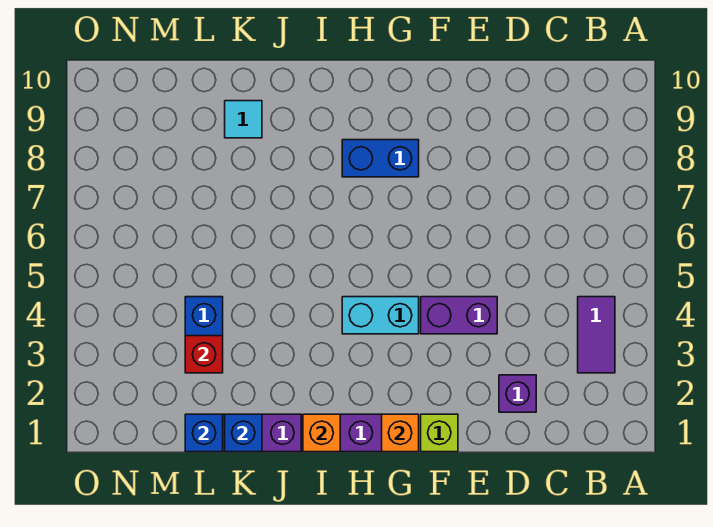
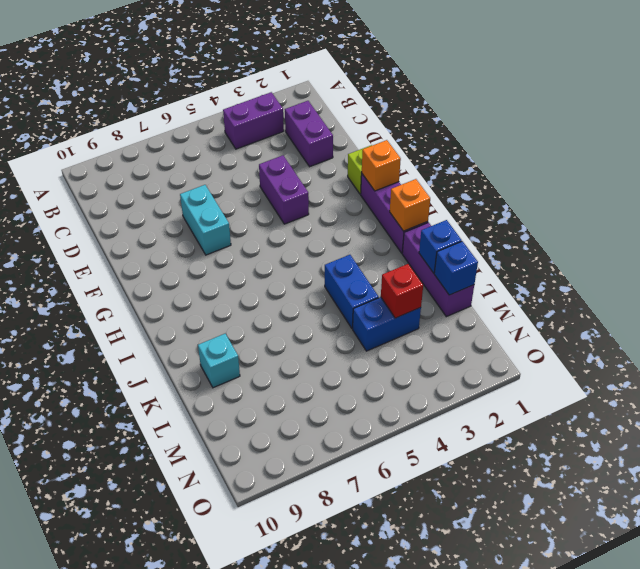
purple tile B3:B4 level 1 -> purple brick B3:B4 level 1
purple brick D2 level 1 -> purple brick C2:D2 level 1
cyan brick G4:H4 level 1 -> cyan brick E7:F7 level 1
blue brick G8:H8 level 1 -> blue brick J4:K4 level 1
cyan tile K9 level 1 -> cyan brick K9 level 1

